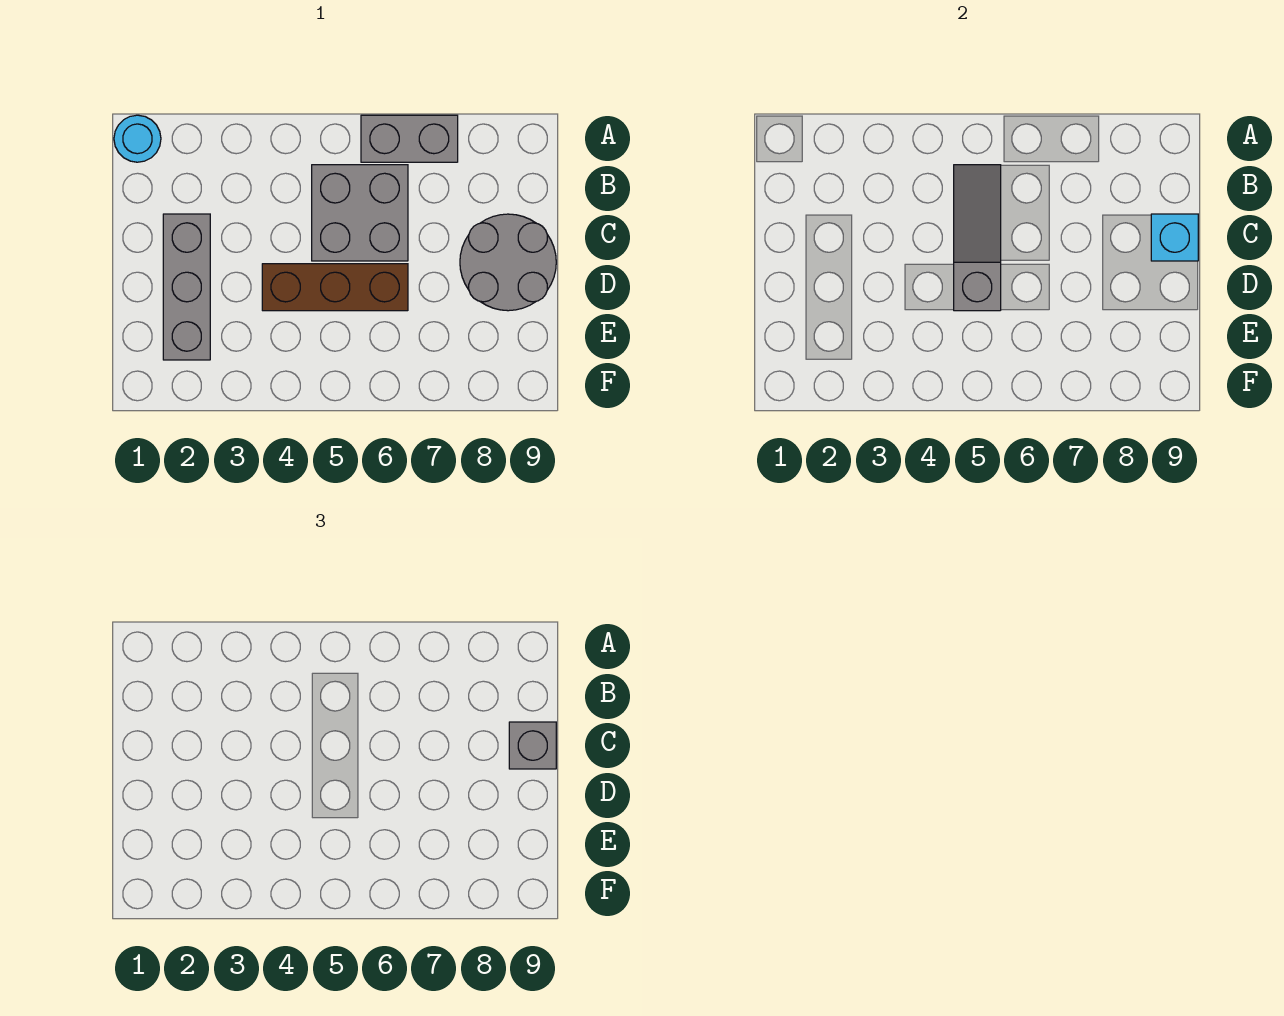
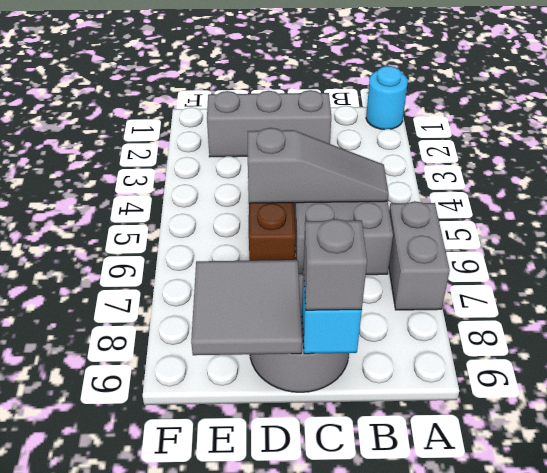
none -> grey tile D8:E9 level 2

